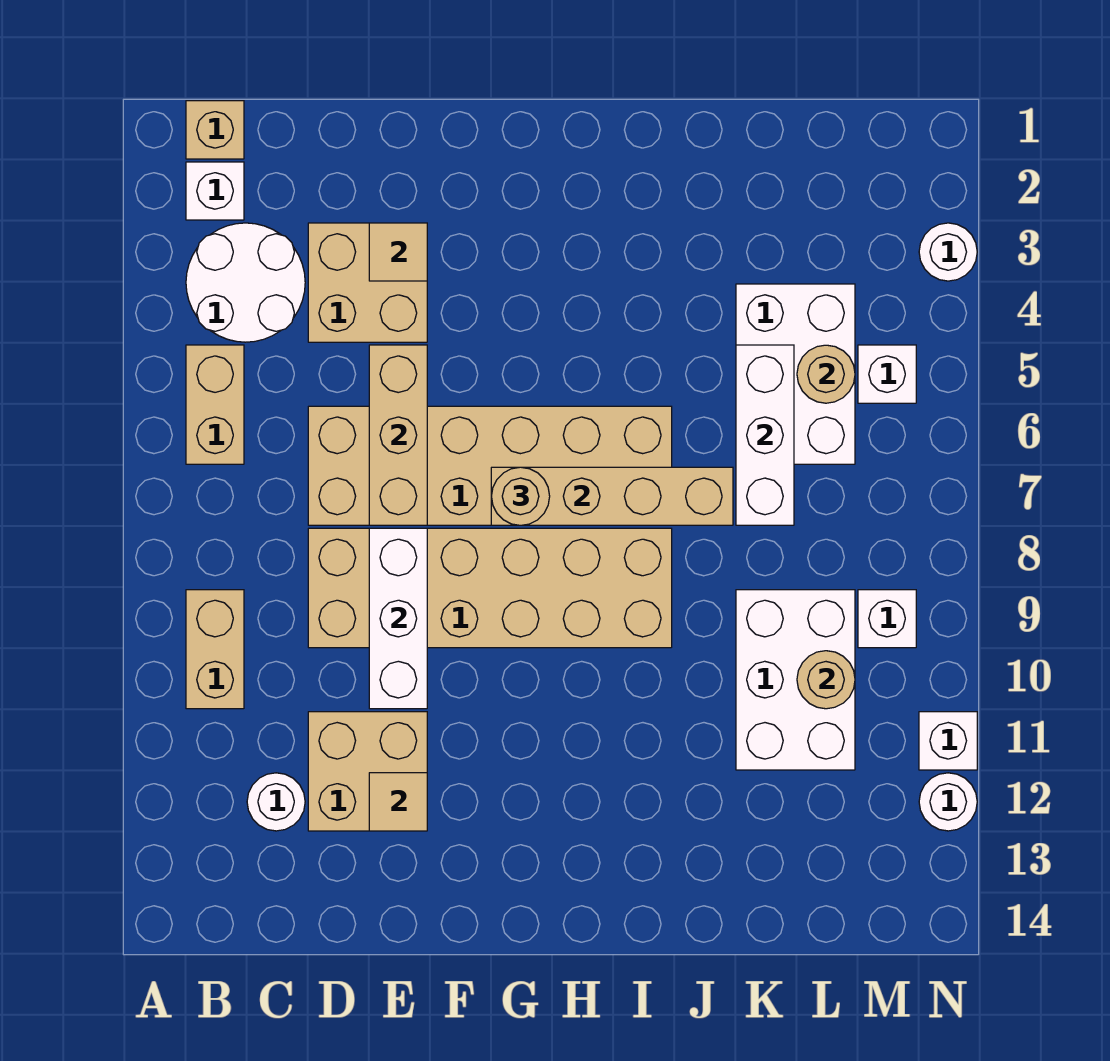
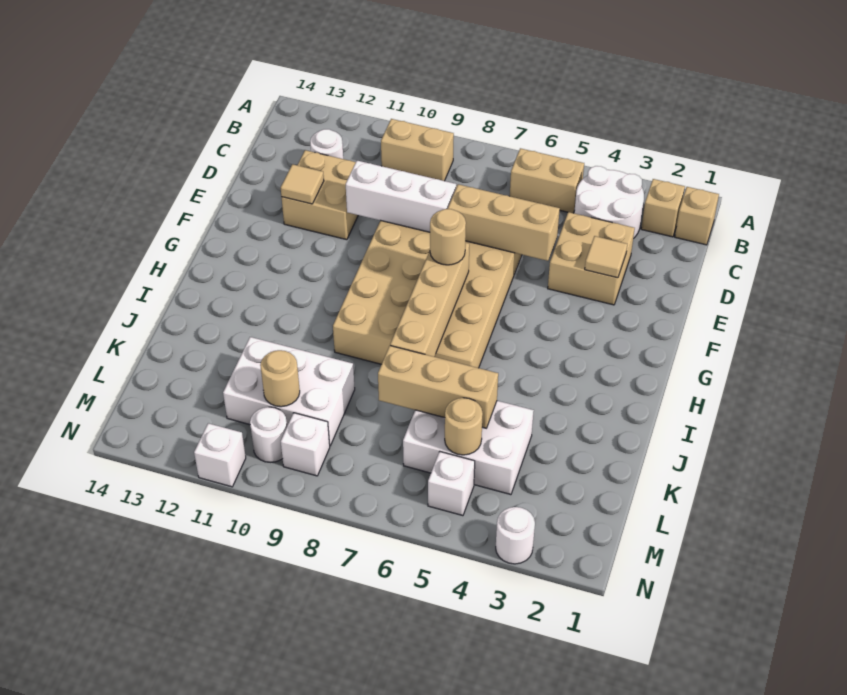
white brick B2 level 1 -> tan brick B2 level 1
white brick K5:K7 level 2 -> tan brick K5:K7 level 2
white round brick N12 level 1 -> white round brick M10 level 1

